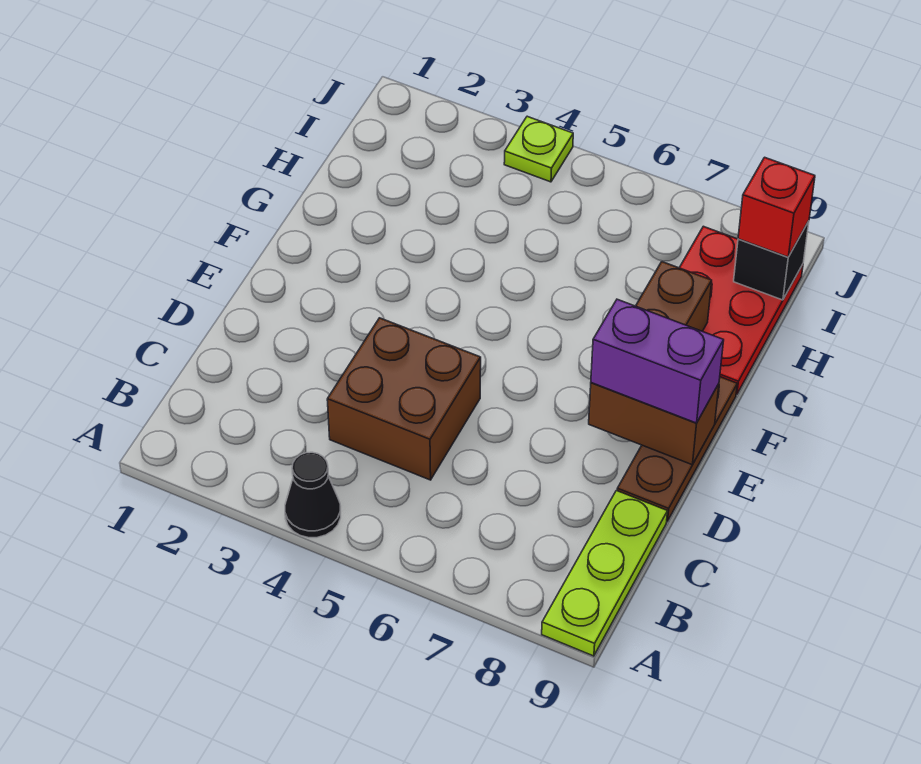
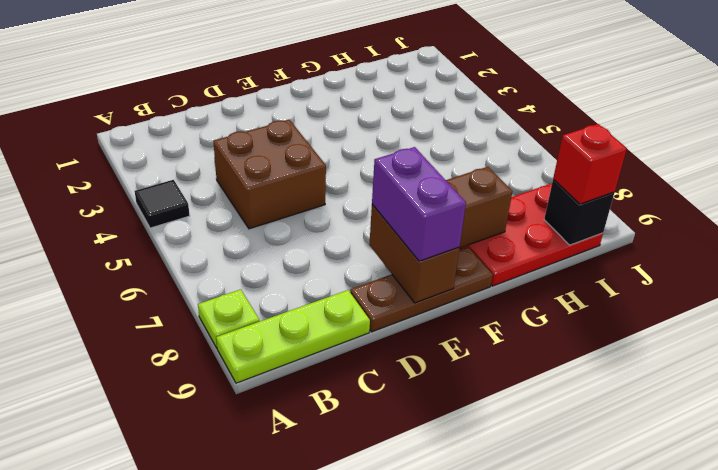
black cone A4 level 1 -> black tile A4 level 1
lime plate J4 level 1 -> lime plate A8 level 1

